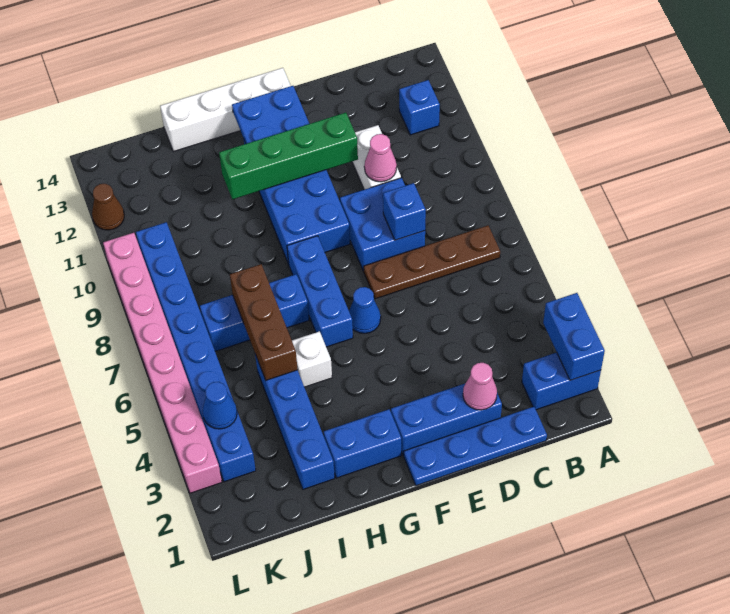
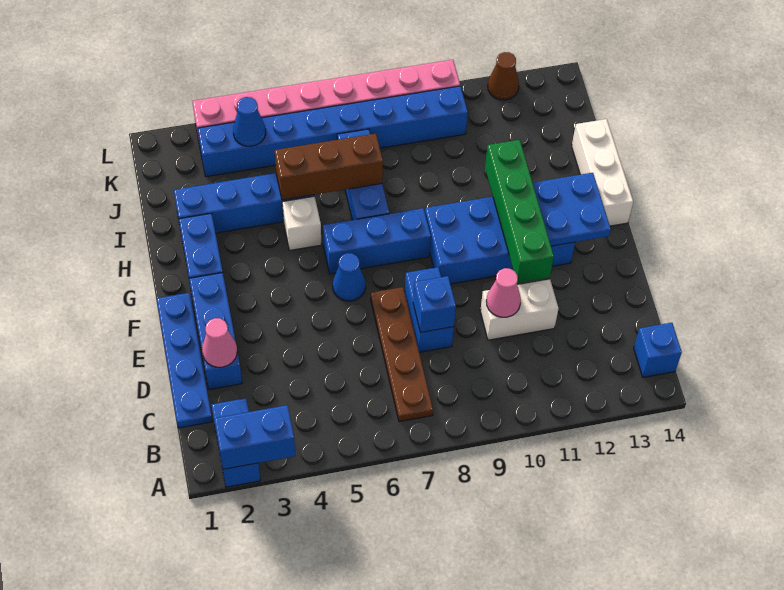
blue brick B12 level 1 -> blue brick B14 level 1
blue brick D8:E9 level 1 -> blue brick D8:E8 level 1
white brick F14:I14 level 1 -> white brick G14:I14 level 1

